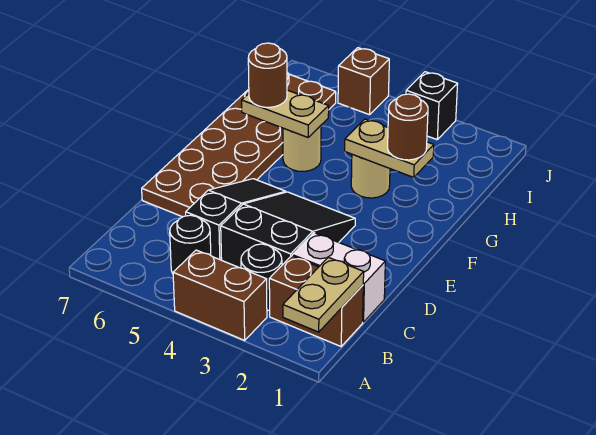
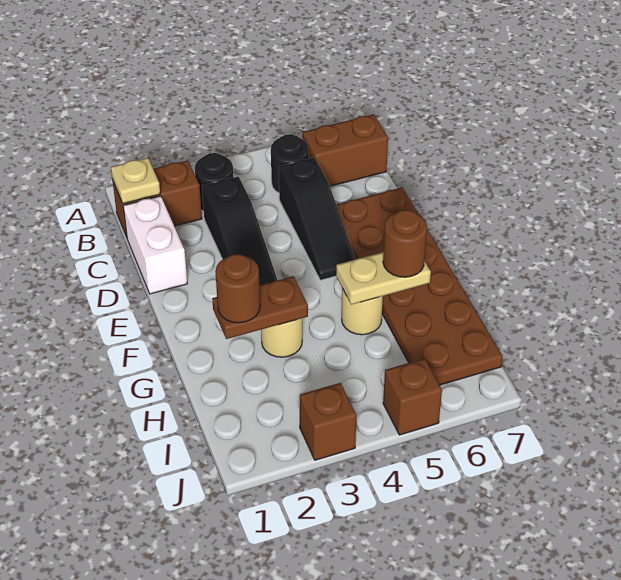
tan plate A1:B1 level 2 -> tan plate B1 level 2
brown brick A3:A4 level 1 -> brown brick B6:B7 level 1
white brick C1:C2 level 1 -> white brick C1:D1 level 1
black slope C3:E4 level 1 top C -> black slope C3:E3 level 1 top C
tan plate G2:G3 level 2 -> brown plate G2:G3 level 2
black brick J3 level 1 -> brown brick J3 level 1

